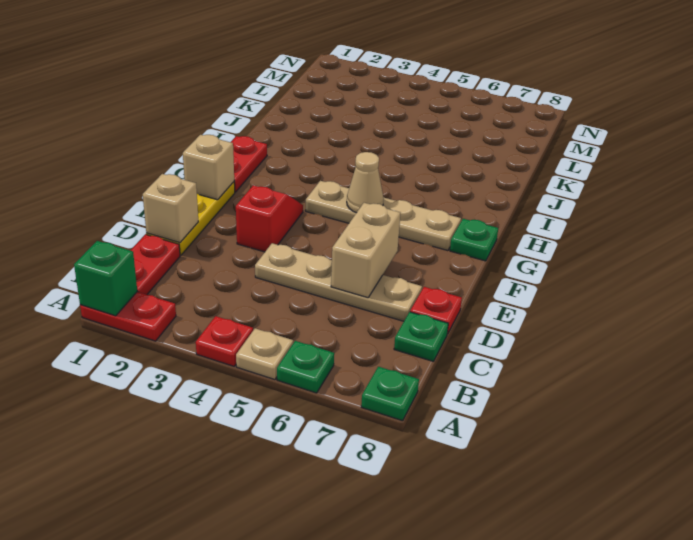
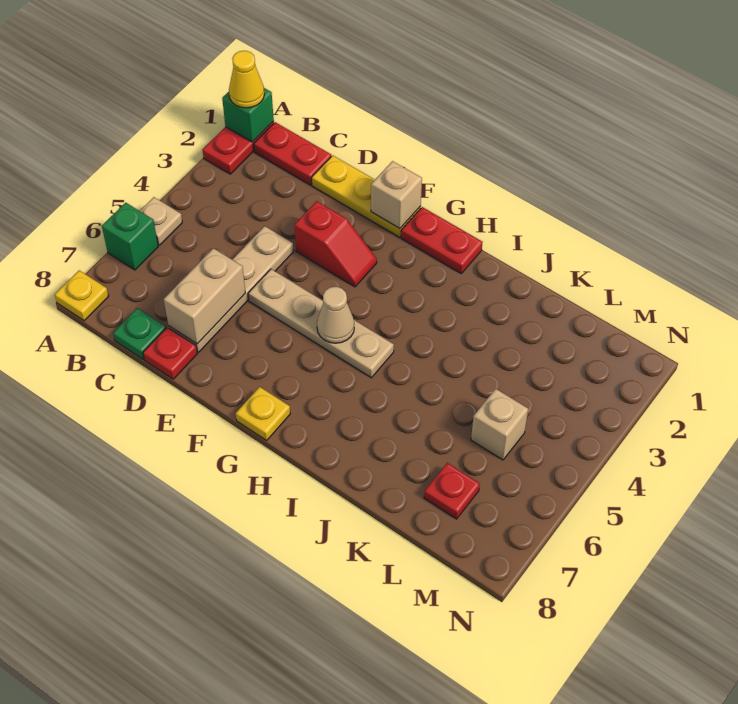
none -> yellow cone A1 level 3
red plate A4 level 1 -> red plate L7 level 1
green plate A6 level 1 -> green brick A6 level 1
green plate A8 level 1 -> yellow plate A8 level 1
tan brick D1 level 2 -> tan brick L5 level 1
tan brick D6:E6 level 2 -> tan brick D6:D7 level 2
tan plate G4:G7 level 1 -> tan plate E5:H5 level 1
green plate G8 level 1 -> yellow plate G8 level 1

